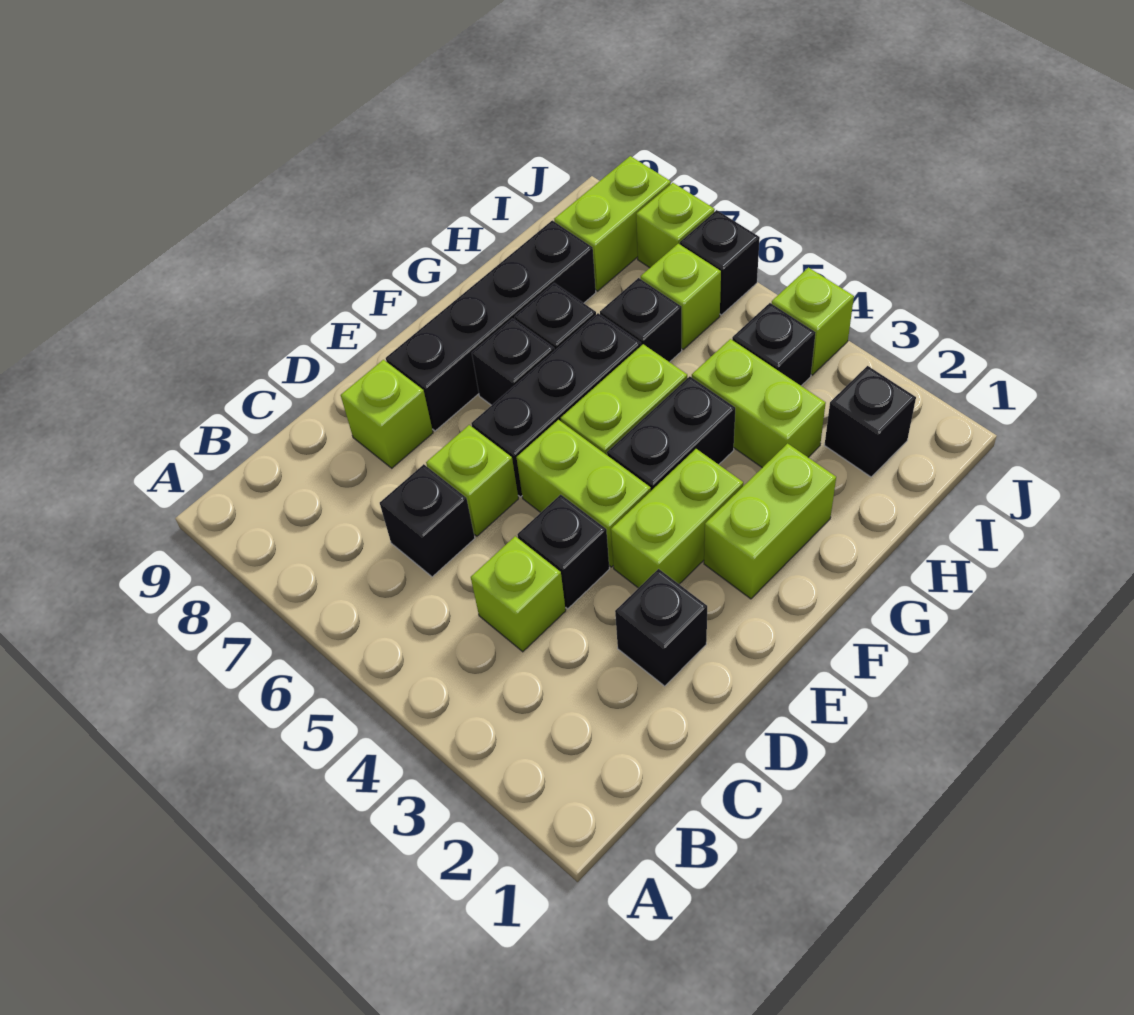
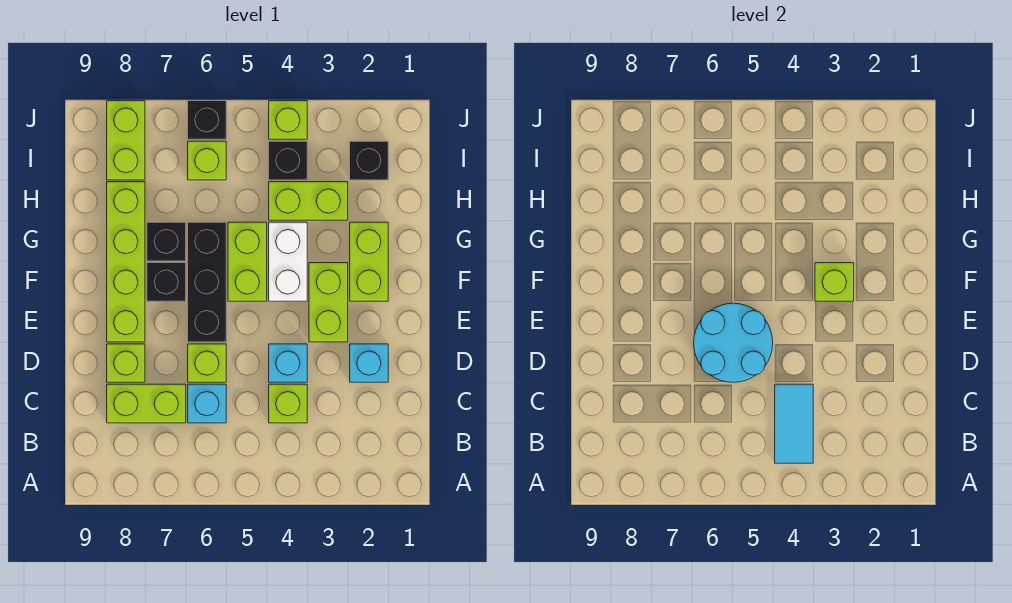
none -> cyan tile B4:C4 level 2
black brick C6 level 1 -> cyan brick C6 level 1
black brick D2 level 1 -> cyan brick D2 level 1
black brick D4 level 1 -> cyan brick D4 level 1
none -> cyan round brick D5:E6 level 2
lime brick E4:E5 level 1 -> lime brick C7:C8 level 1
black brick E8:H8 level 1 -> lime brick E8:H8 level 1
black brick F4:G4 level 1 -> white brick F4:G4 level 1
black brick H6 level 1 -> none
lime brick J7 level 1 -> lime brick F3 level 2

